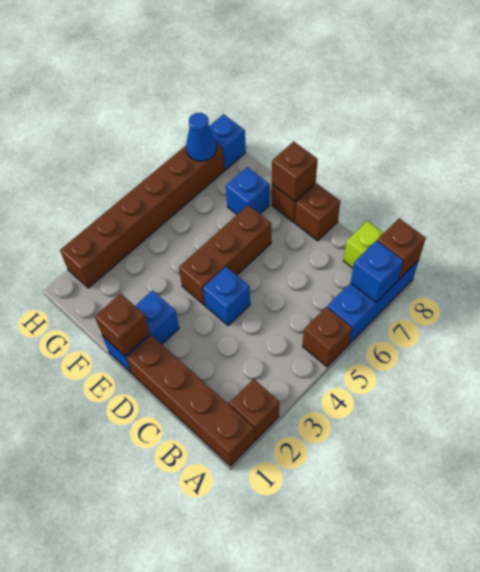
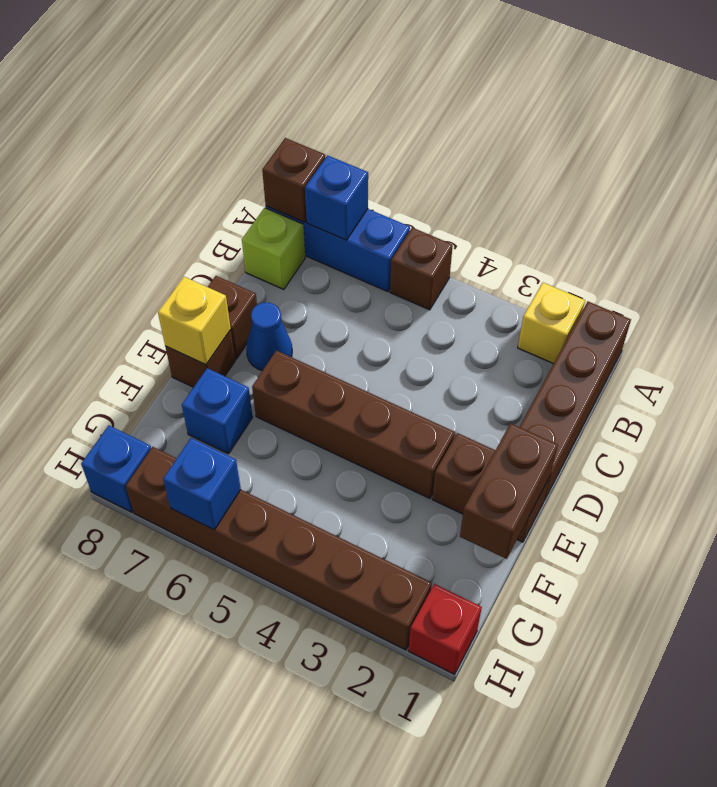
brown brick A2 level 1 -> yellow brick A2 level 1
blue brick D4 level 1 -> blue brick H6 level 2
blue brick E1:E2 level 1 -> brown brick E1:E2 level 1
brown brick E1 level 2 -> brown brick E1:F1 level 2
brown brick E4:E6 level 1 -> brown brick E3:E6 level 1
brown brick E8 level 2 -> yellow brick E8 level 2
none -> red brick H1 level 1
blue cone H7 level 2 -> blue cone D7 level 1

